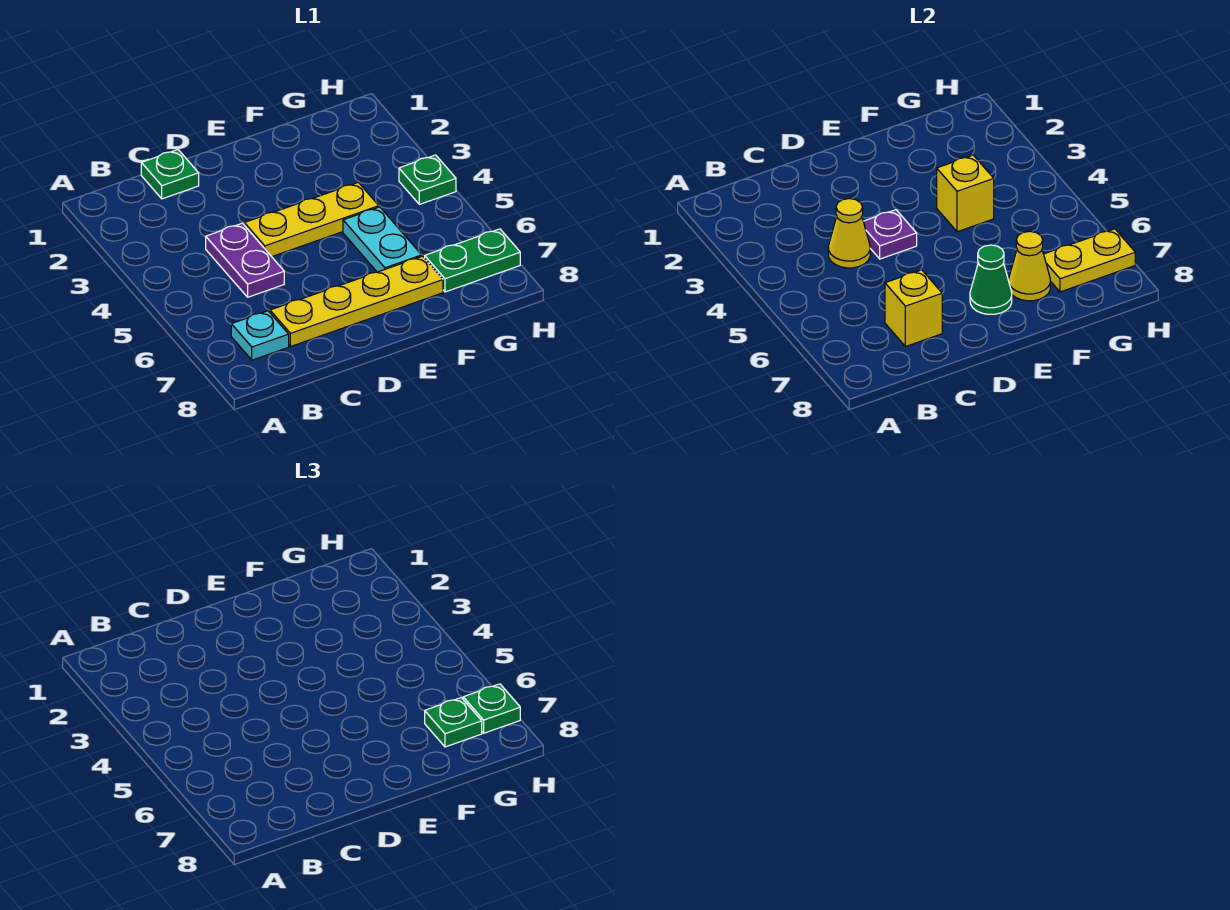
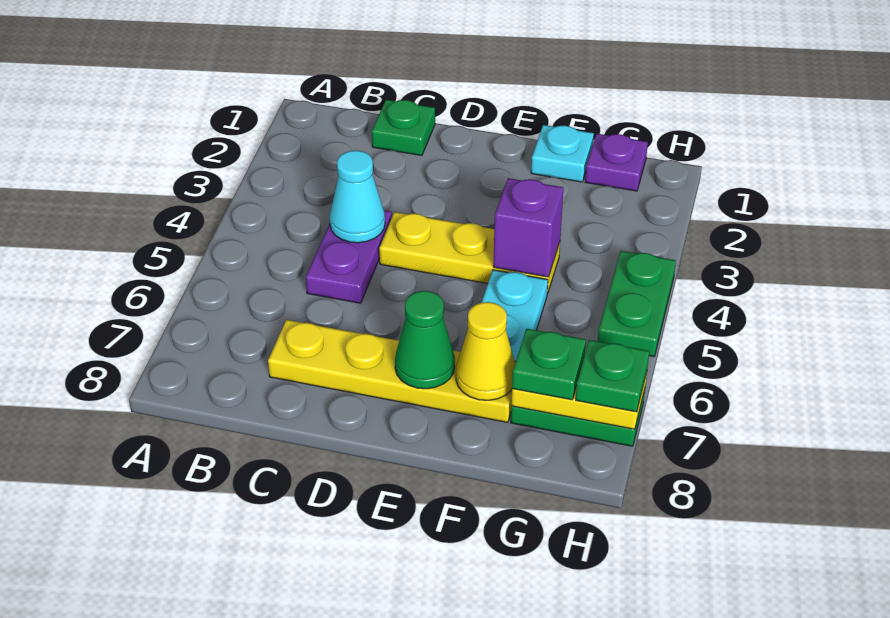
cyan plate B7 level 1 -> cyan plate F1 level 1
yellow cone C4 level 2 -> cyan cone C4 level 2
yellow brick C7 level 2 -> none
purple plate D4 level 2 -> purple plate G1 level 1
yellow brick F4 level 2 -> purple brick F4 level 2
green plate H4 level 1 -> green plate H4:H5 level 1

